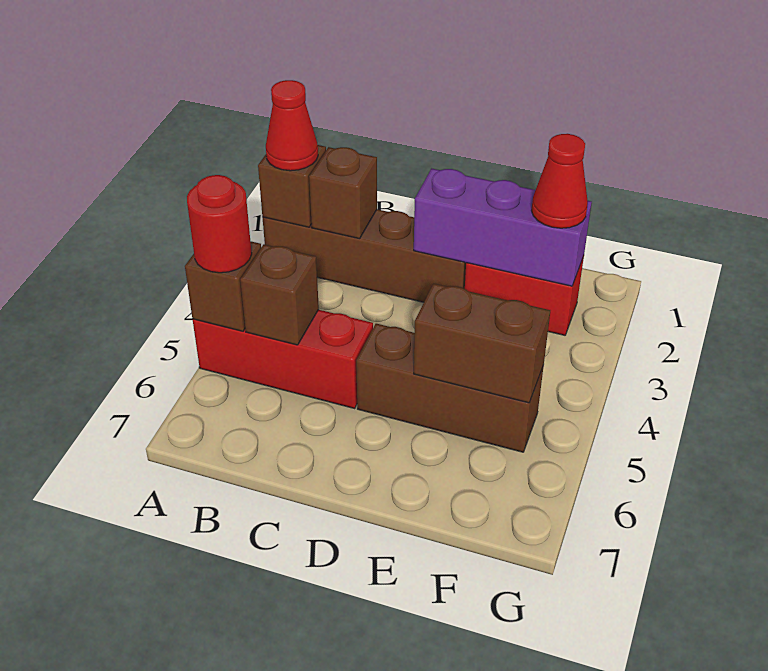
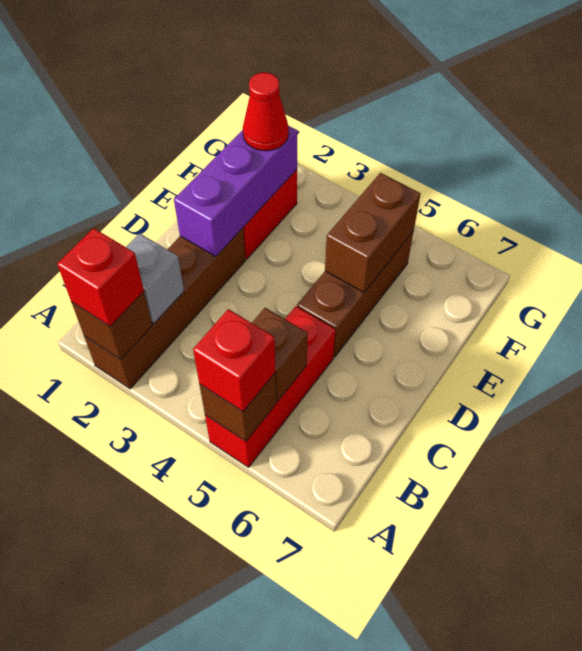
red cone A2 level 3 -> red brick A2 level 3
red round brick A5 level 3 -> red brick A5 level 3
brown brick B2 level 2 -> grey brick B2 level 2

